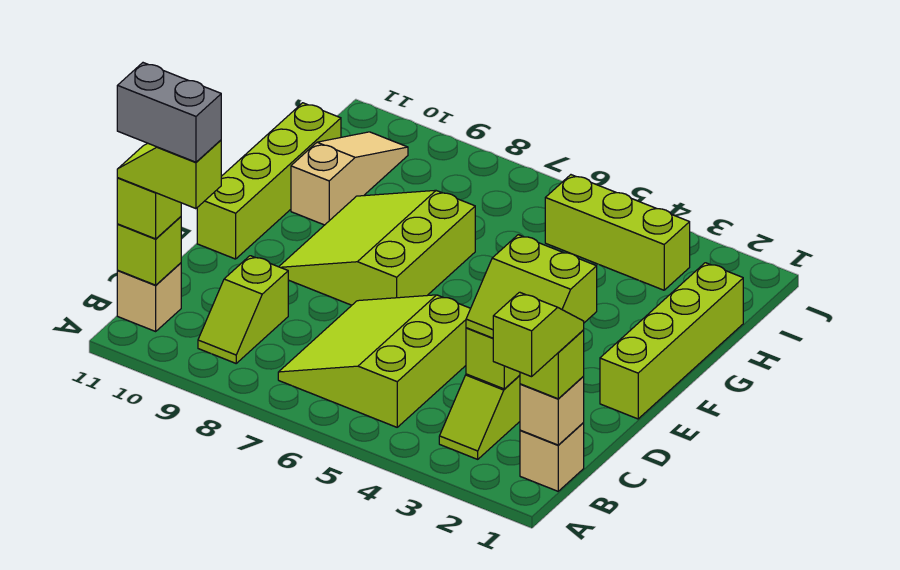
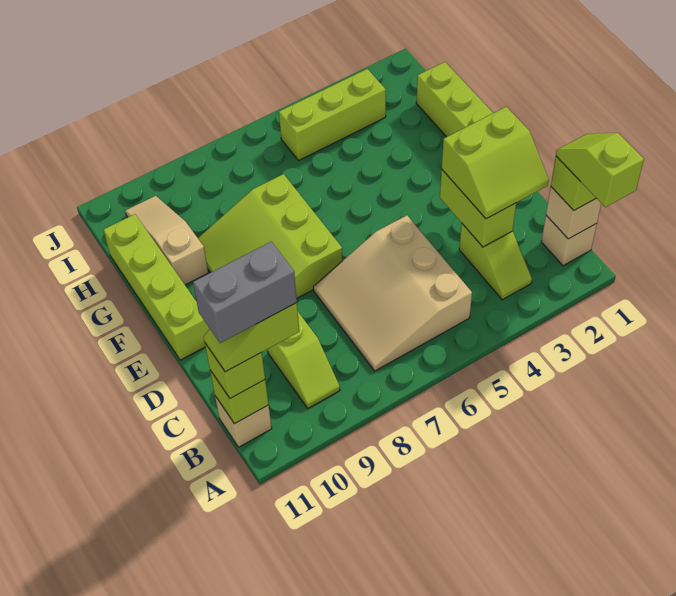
lime slope B5:D7 level 1 top 5 -> tan slope B5:D7 level 1 top 5

